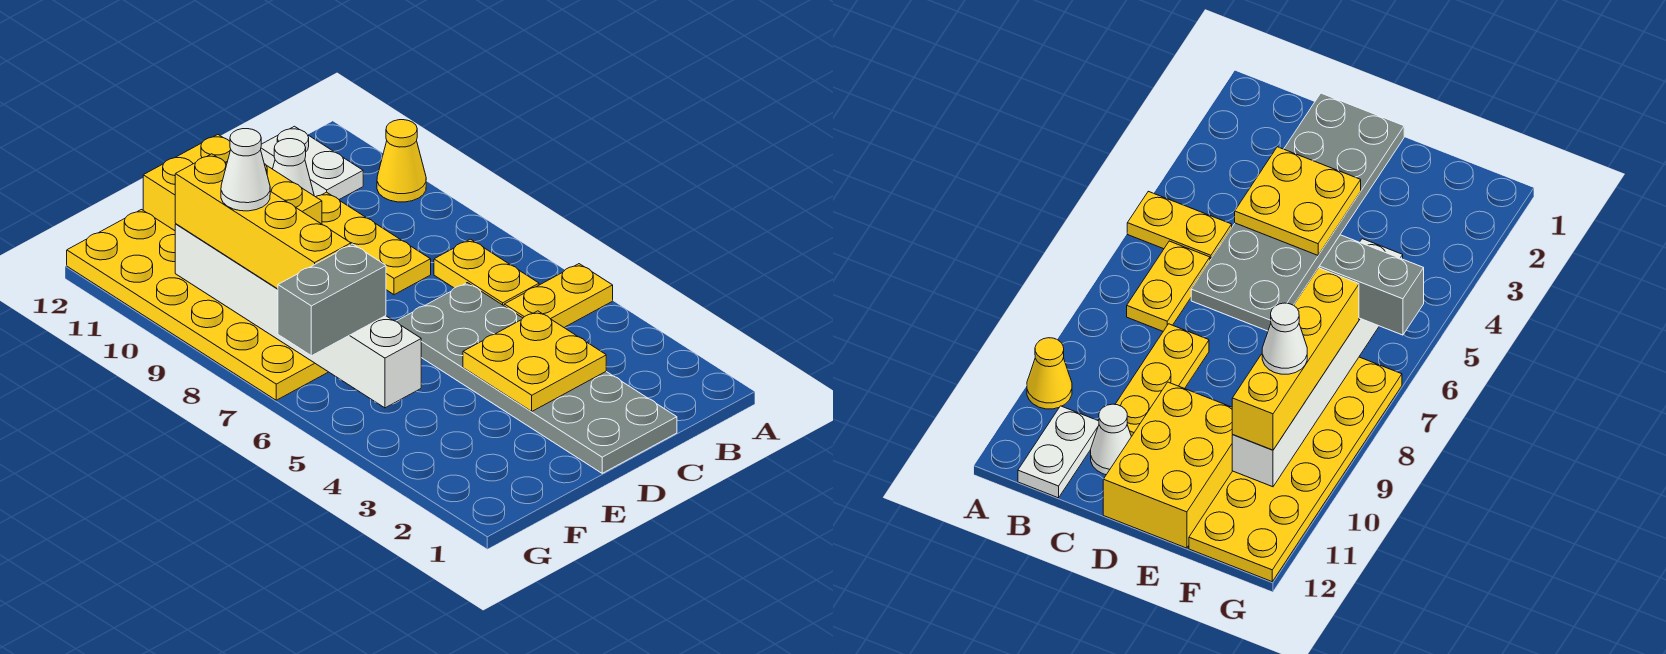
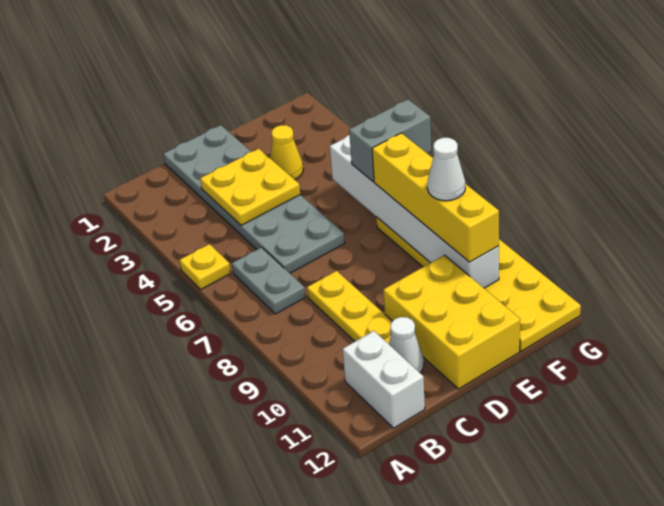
yellow plate A5:B5 level 1 -> yellow plate A5 level 1
yellow cone A10 level 1 -> yellow cone E3 level 1
yellow plate B6:B7 level 1 -> grey plate B6:B7 level 1
white plate B11:B12 level 1 -> white brick B11:B12 level 1

